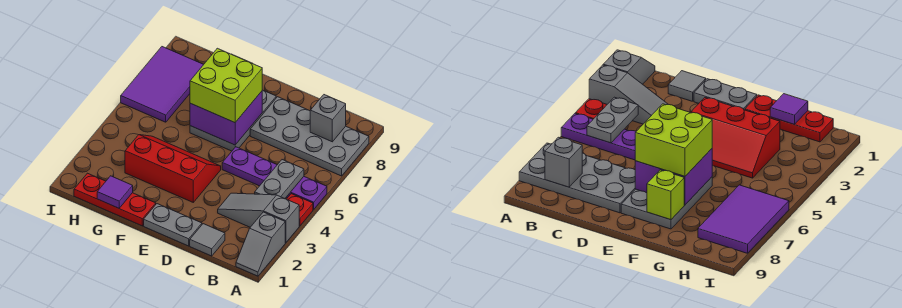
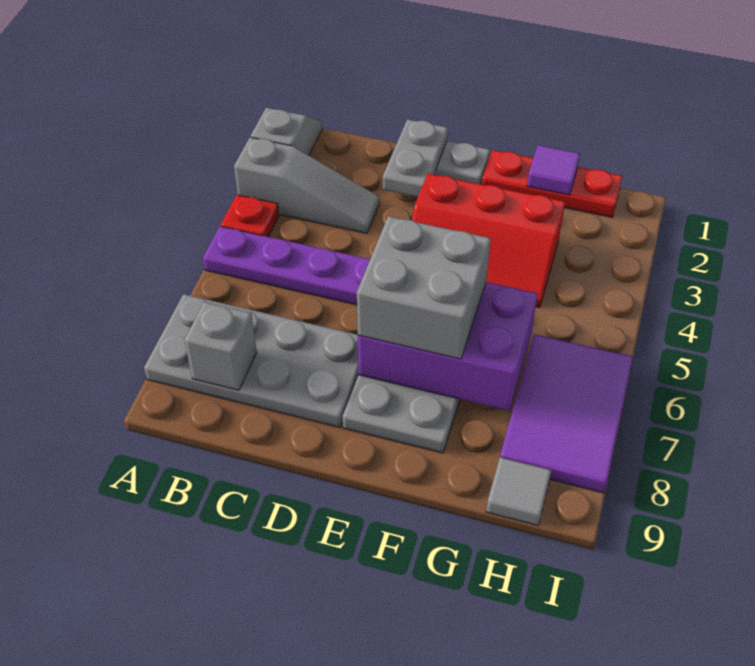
grey plate B4:B5 level 2 -> grey plate D1:D2 level 2
grey tile C1 level 1 -> grey tile H9 level 1
purple brick E6:F7 level 2 -> purple brick E6:G7 level 2
lime brick E6:F7 level 3 -> grey brick E6:F7 level 3
lime brick F8 level 2 -> none

